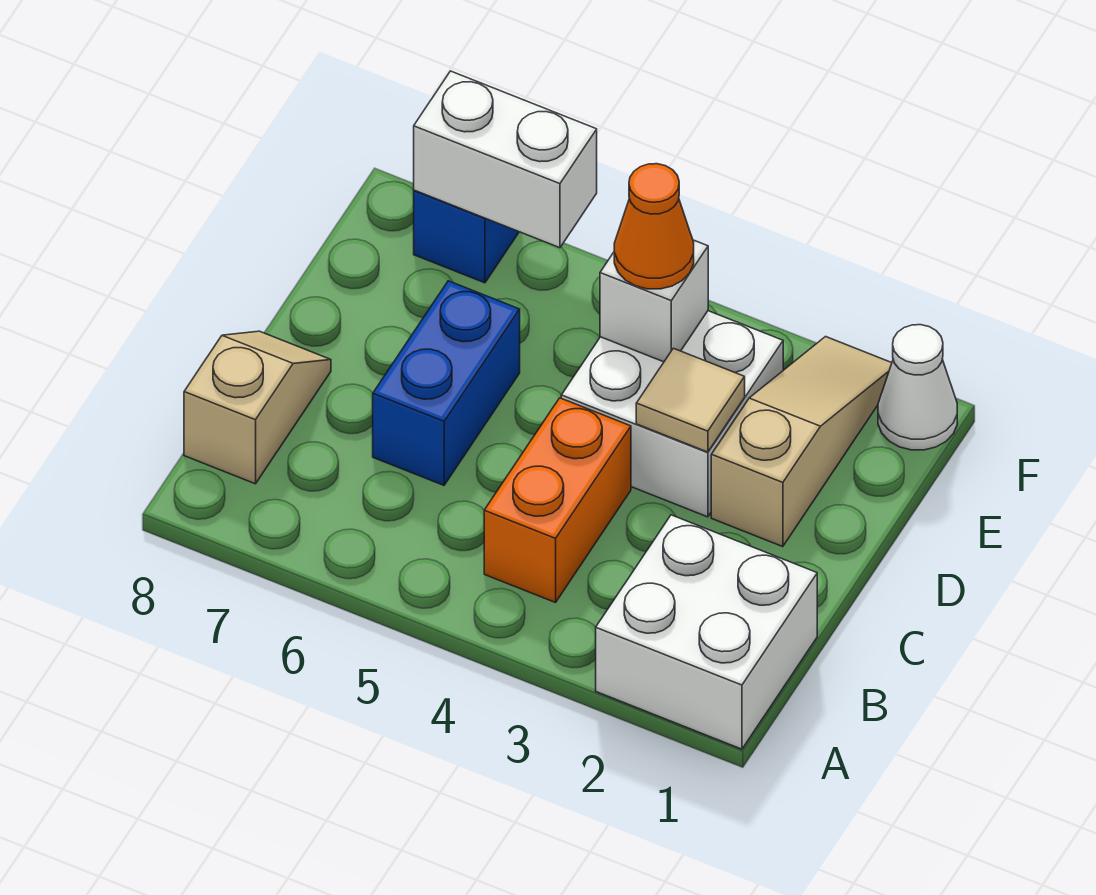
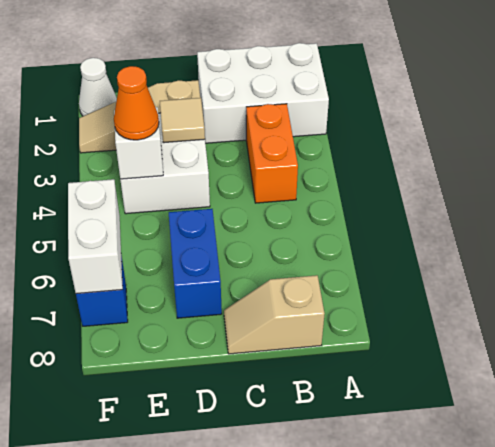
white brick A1:B2 level 1 -> white brick A1:C2 level 1
orange brick B4:C4 level 1 -> orange brick B3:B4 level 1
blue brick C6:D6 level 1 -> blue brick D6:D7 level 1

